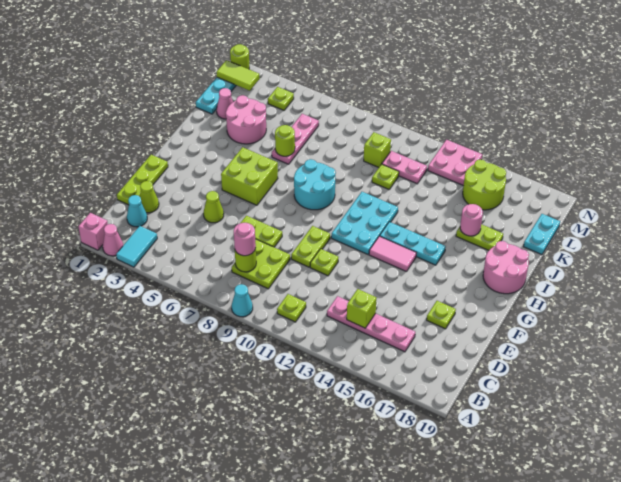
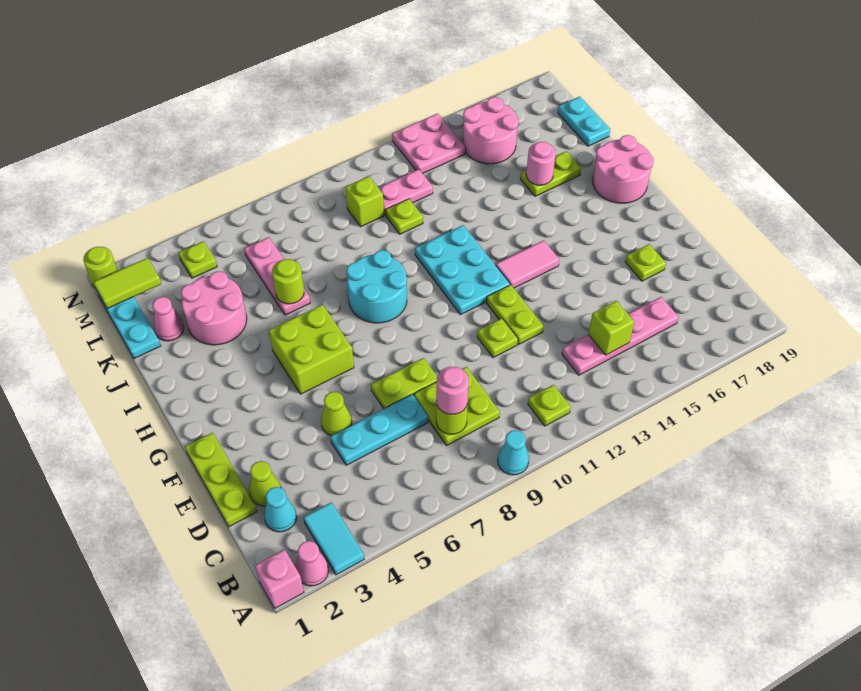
lime plate E10:F10 level 1 -> lime plate E12:F12 level 1
cyan plate H13:H15 level 1 -> cyan plate D5:D7 level 1
lime round brick L15:M16 level 1 -> pink round brick L15:M16 level 1

